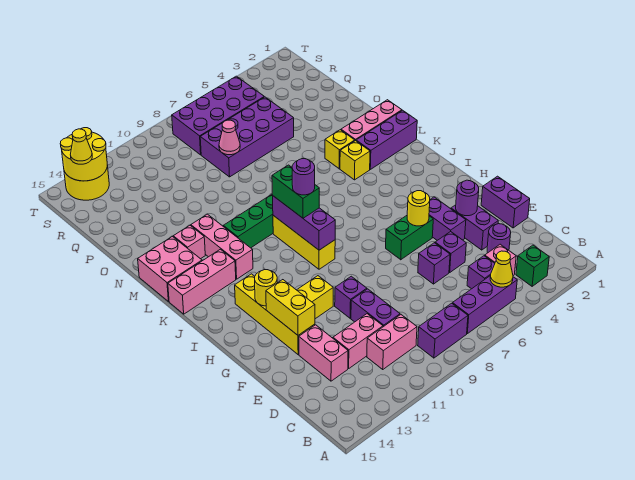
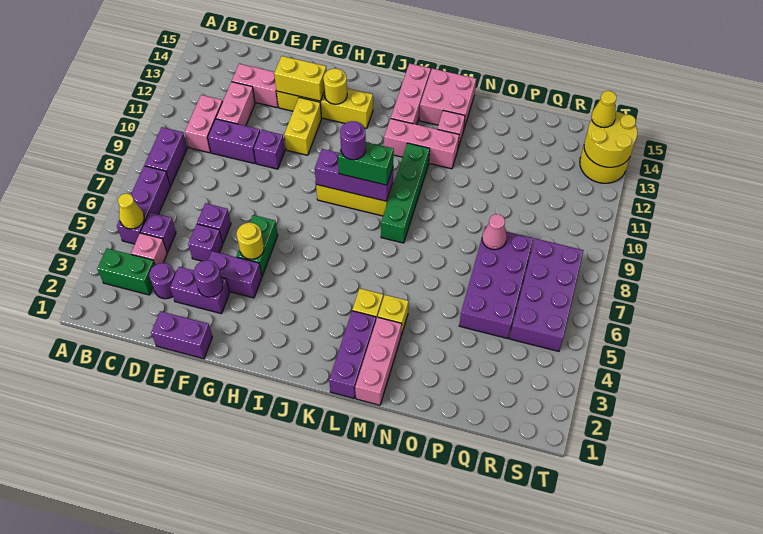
green brick B3 level 1 -> green brick B3:C3 level 1

